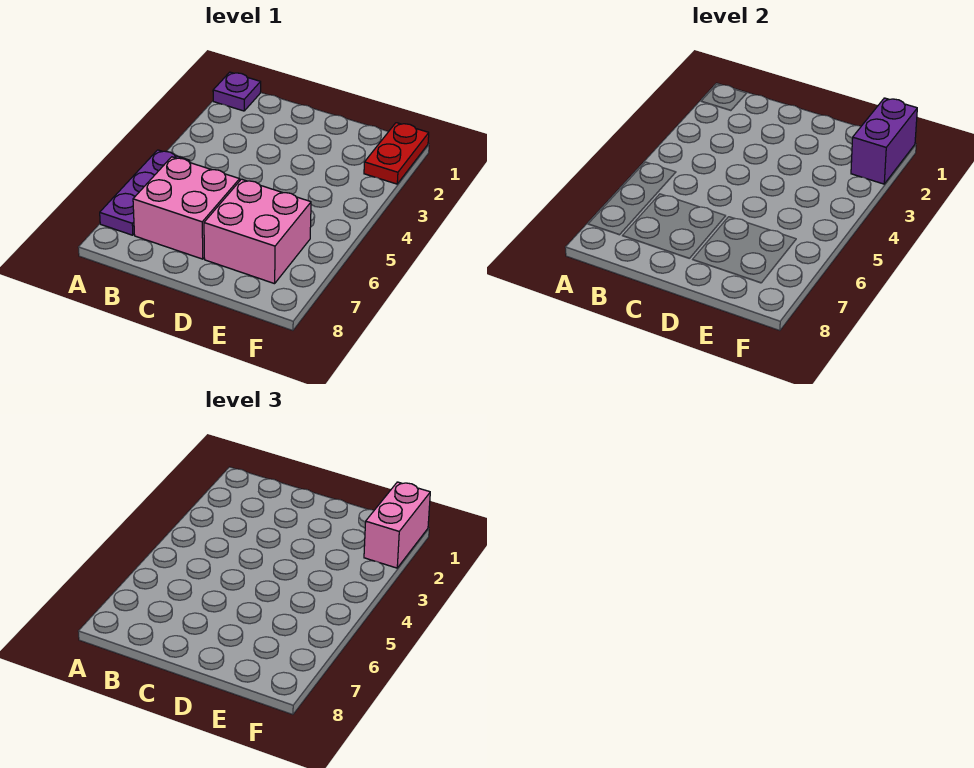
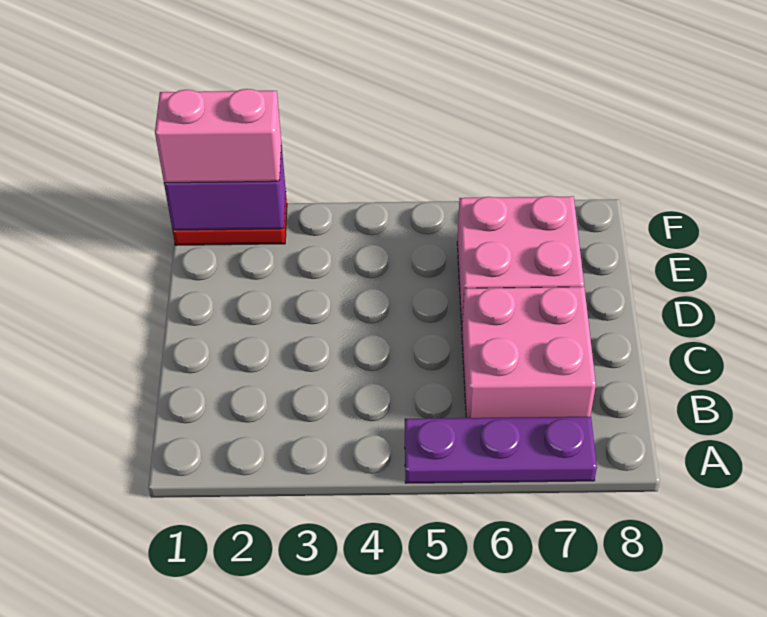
purple plate A1 level 1 -> none

